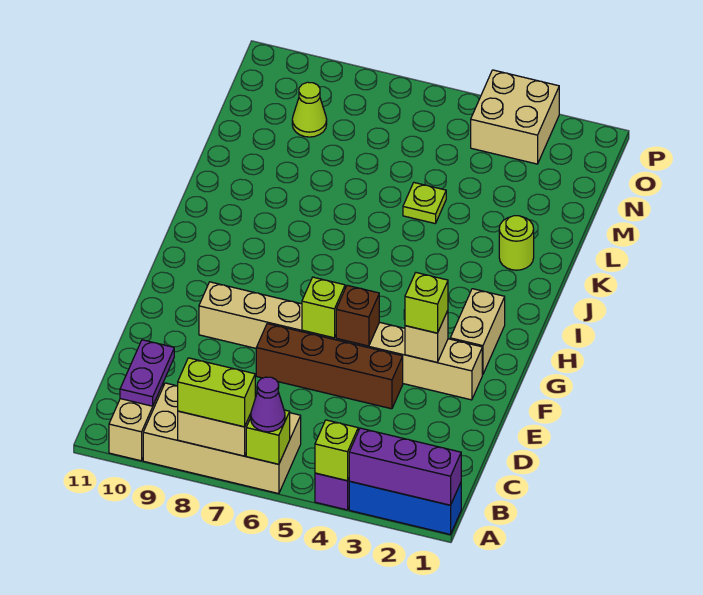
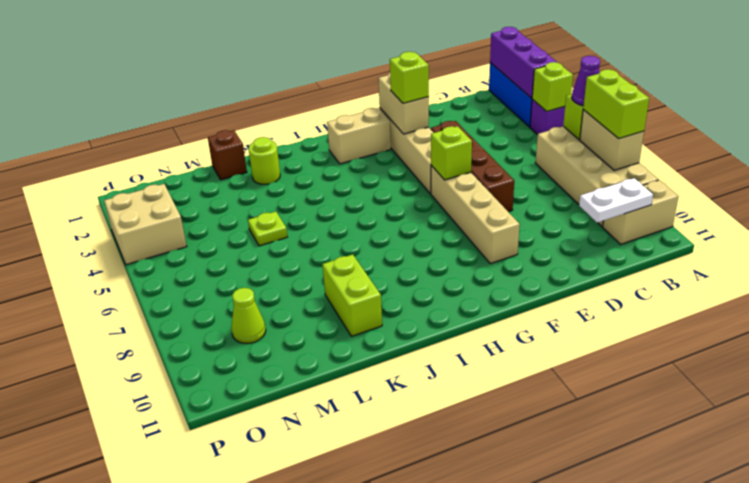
purple plate B10:C10 level 2 -> white plate B10:C10 level 2
tan brick F3 level 2 -> tan brick F2:F3 level 2
brown brick F5 level 2 -> brown brick L1 level 1
none -> lime brick K9:K10 level 1

